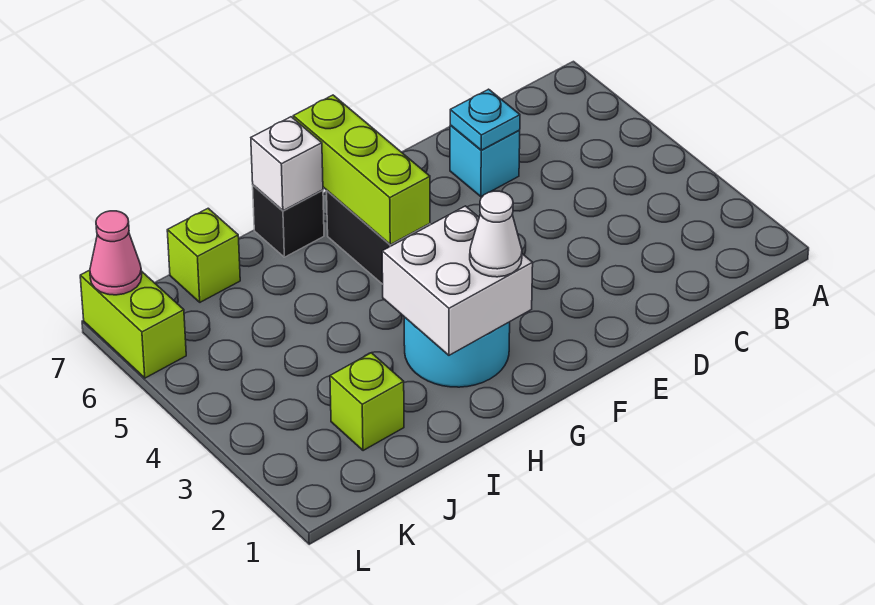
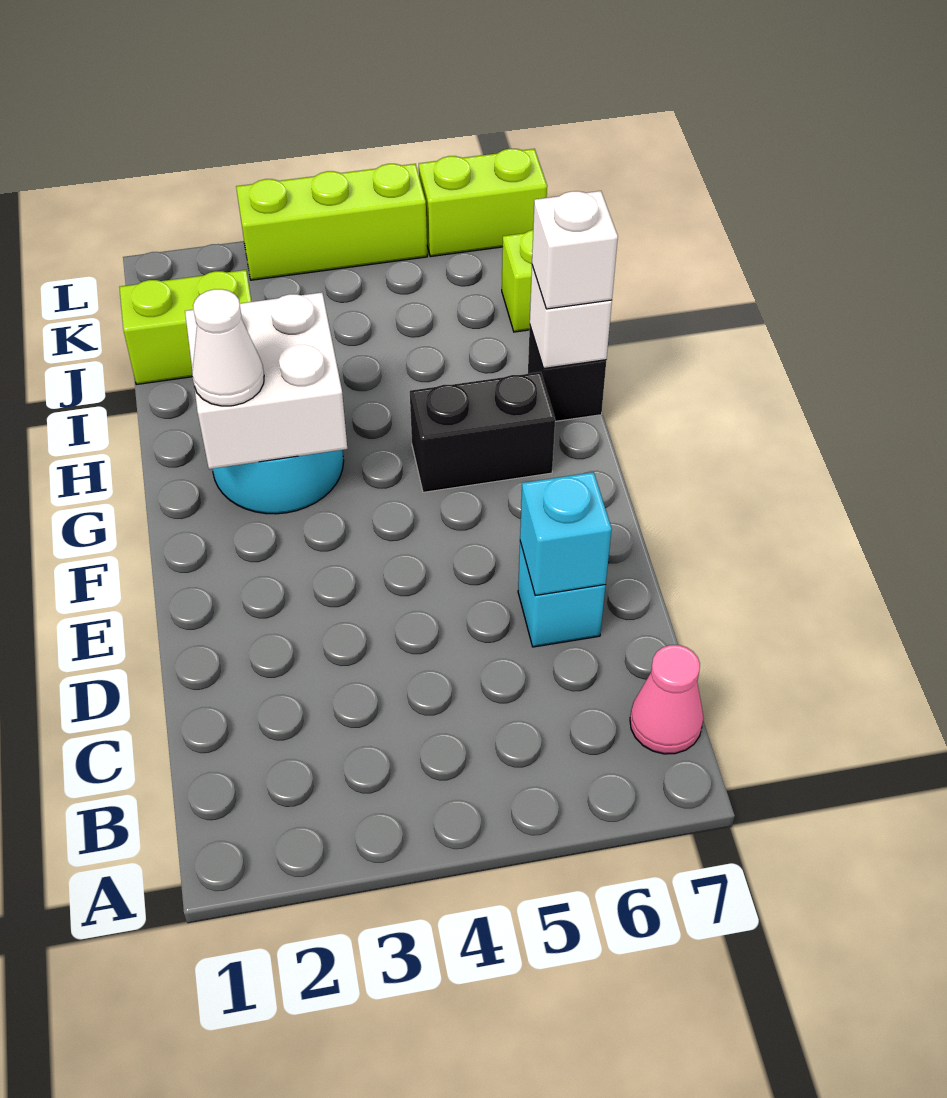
cyan plate D6 level 2 -> cyan brick D6 level 2
lime brick G5:G7 level 2 -> lime brick L3:L5 level 1
none -> white brick H7 level 3
lime brick J2 level 1 -> lime brick J1:J2 level 1
pink cone L7 level 2 -> pink cone B7 level 1

